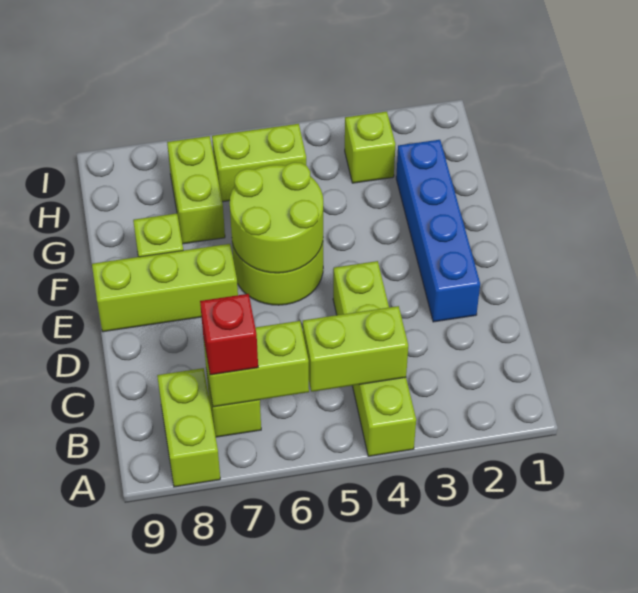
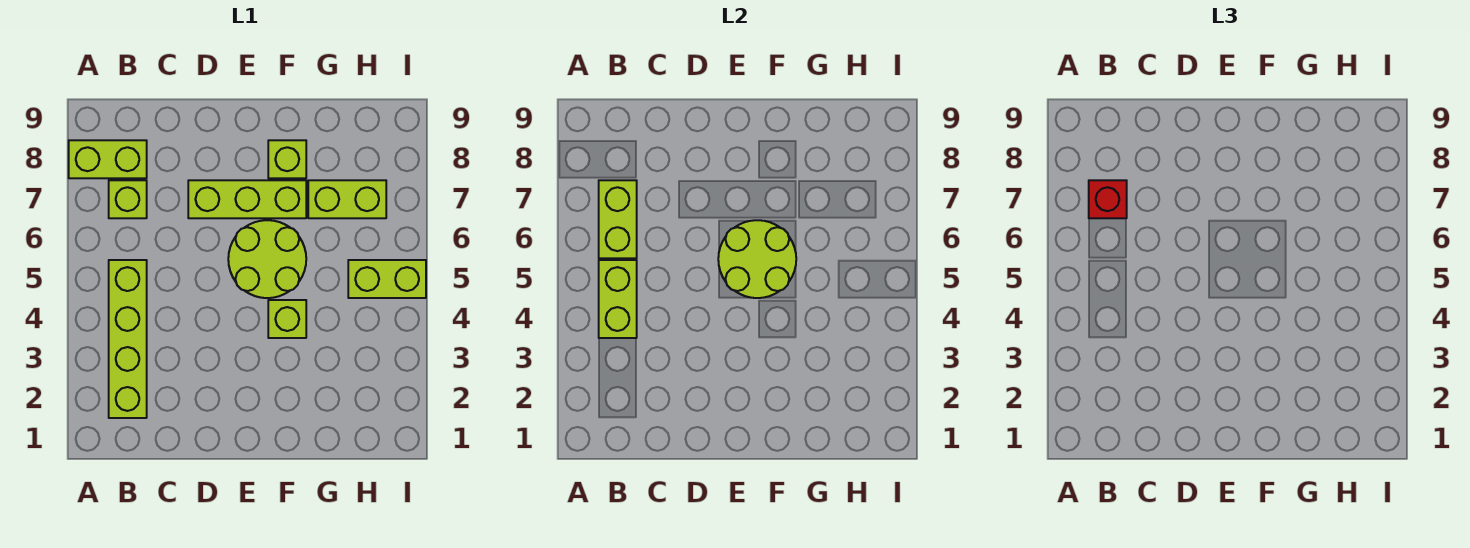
lime brick A4:D4 level 1 -> lime brick B2:B5 level 1
blue brick D2:G2 level 1 -> none
lime brick E7:E9 level 1 -> lime brick D7:F7 level 1
lime brick H3 level 1 -> lime brick F4 level 1
lime brick H5:H6 level 1 -> lime brick H5:I5 level 1

